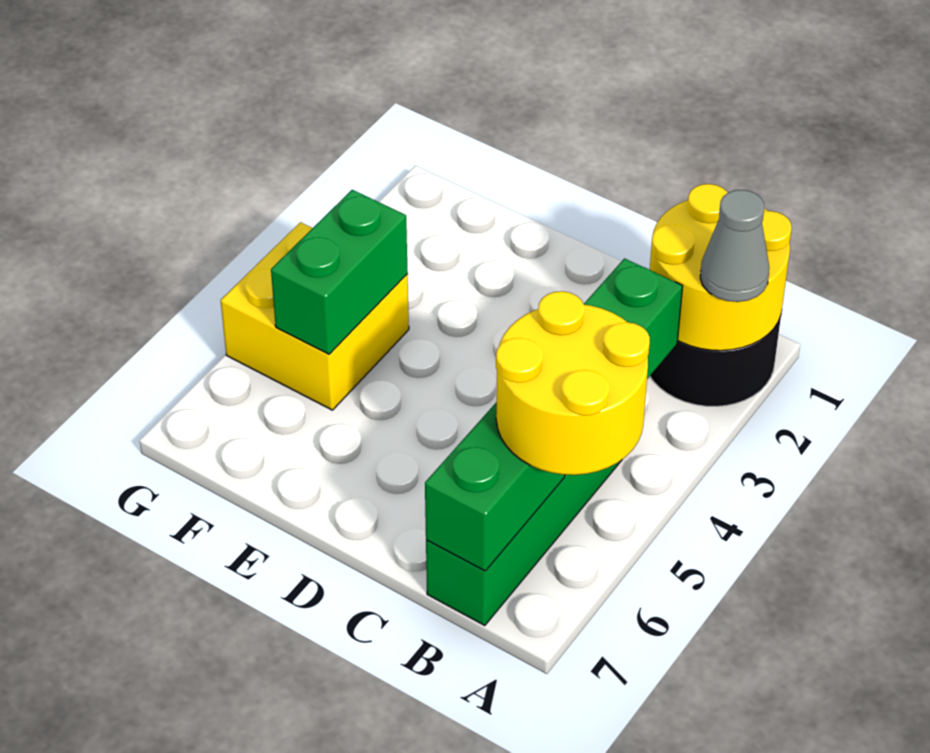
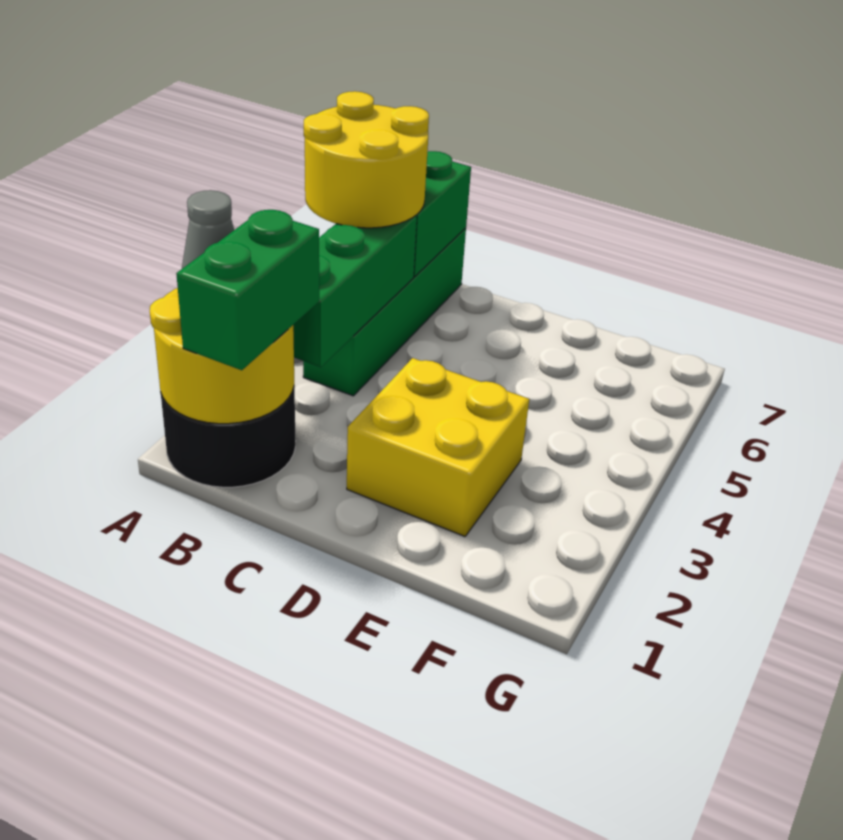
yellow brick F4:G5 level 1 -> yellow brick D2:E3 level 1
green brick F4:F5 level 2 -> green brick B1:B2 level 3

